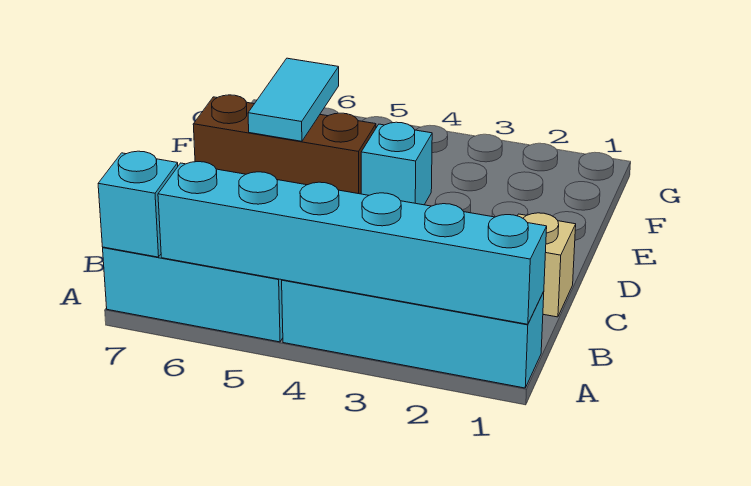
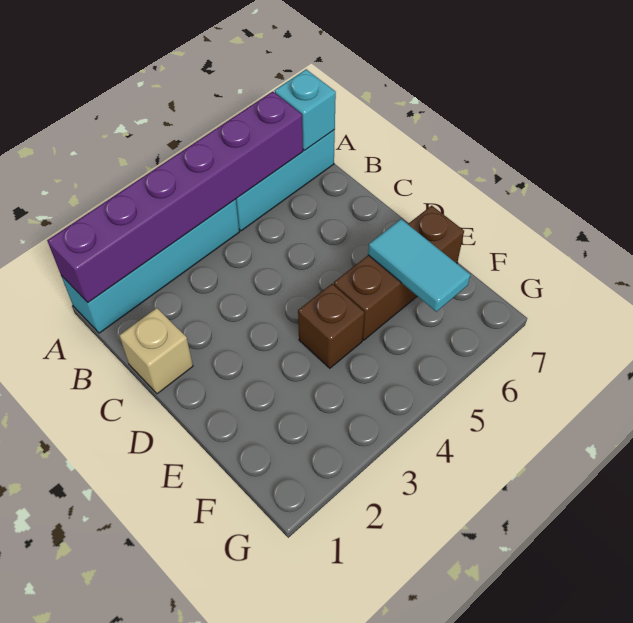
cyan brick A1:A6 level 2 -> purple brick A1:A6 level 2
cyan brick E4 level 1 -> brown brick E4 level 1

